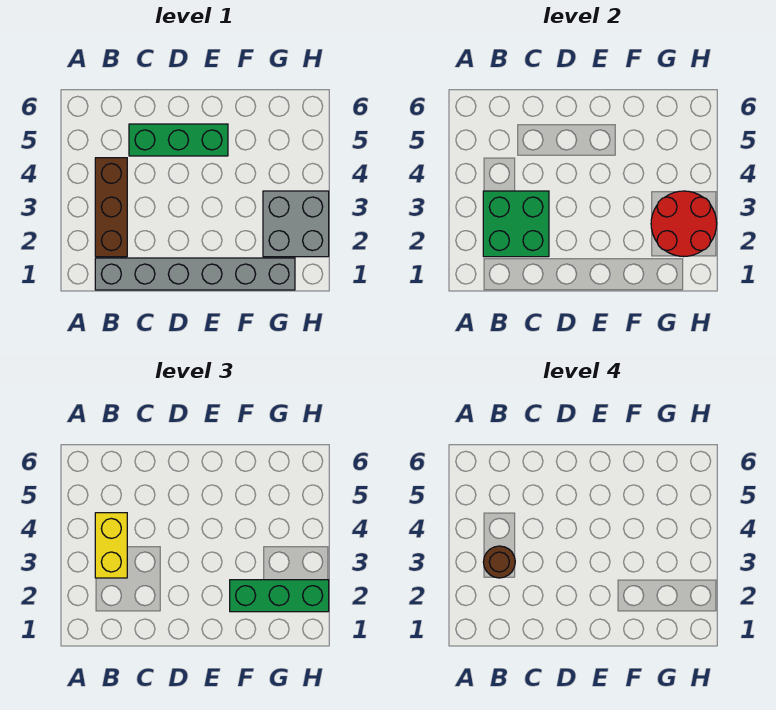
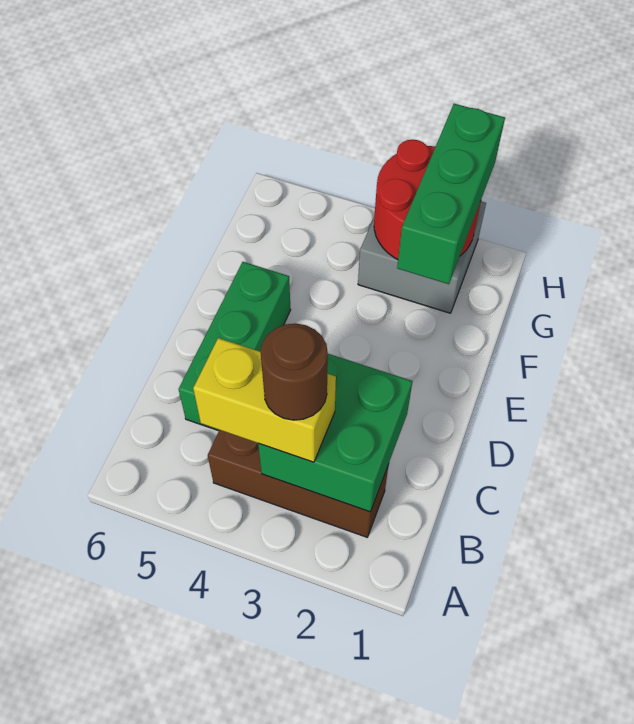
grey brick B1:G1 level 1 -> none

